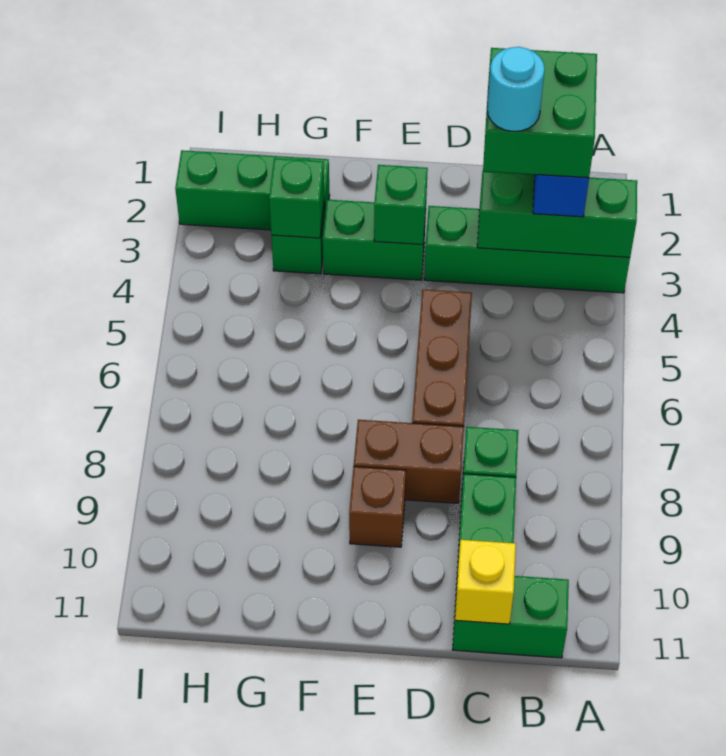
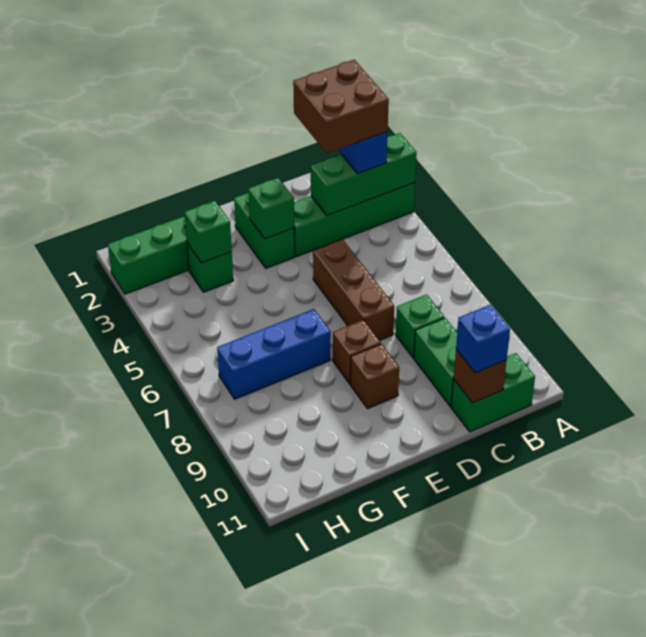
green brick B2:C3 level 4 -> brown brick B2:C3 level 4
cyan round brick C3 level 5 -> none
yellow brick C11 level 2 -> brown brick C11 level 2
none -> blue brick C11 level 3
brown brick D8:E8 level 1 -> brown brick E8 level 1
green brick E3:F3 level 1 -> green brick E2:E3 level 1
none -> blue brick F7:H7 level 1

